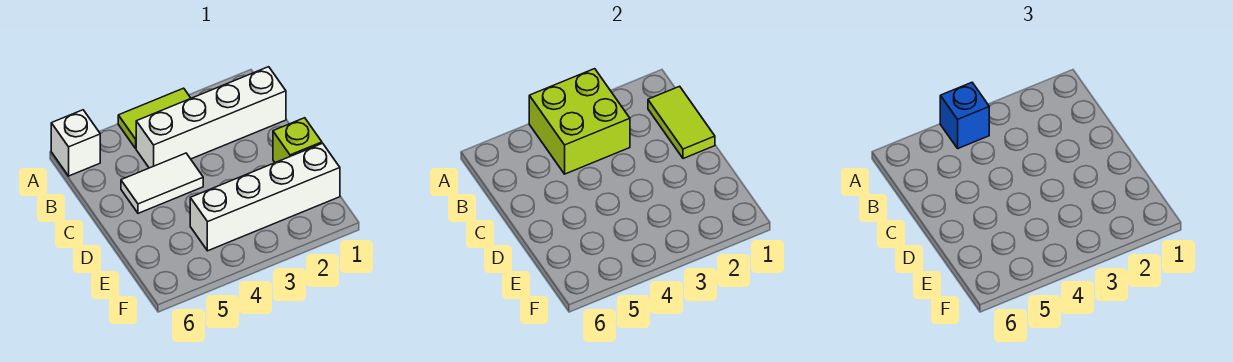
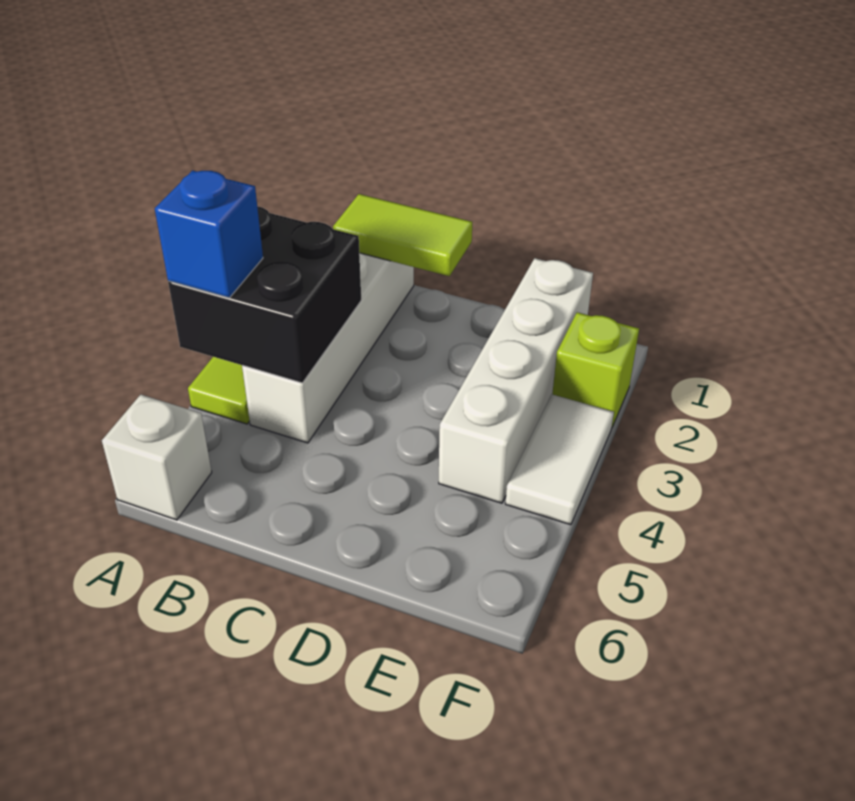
lime brick A3:B4 level 2 -> black brick A3:B4 level 2
white tile C4:C5 level 1 -> white tile F3:F4 level 1
lime brick D1 level 1 -> lime brick F2 level 1

